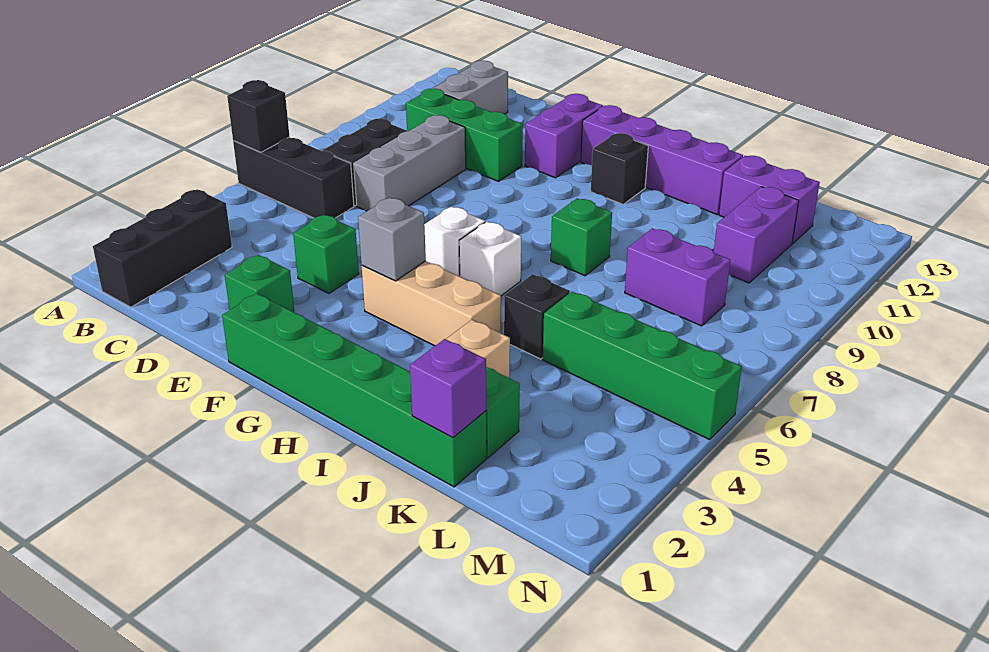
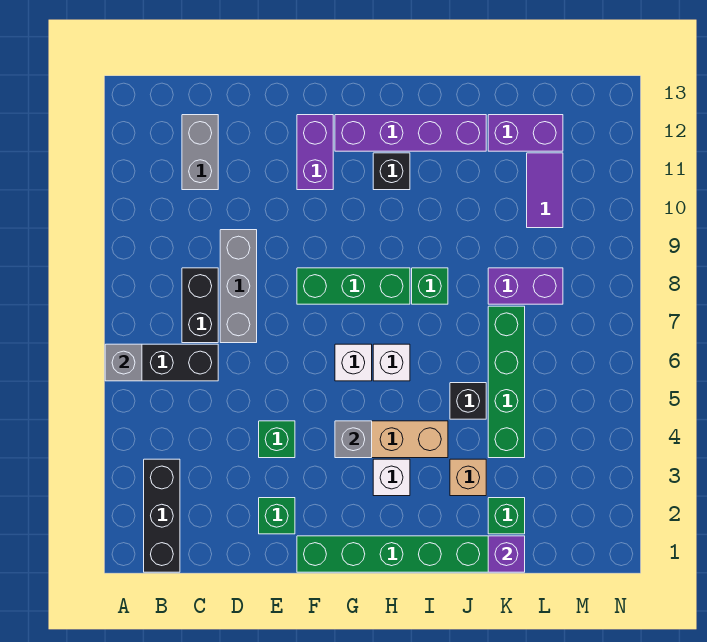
black brick A6 level 2 -> grey brick A6 level 2
green brick C10:E10 level 1 -> green brick F8:H8 level 1
none -> white brick H3 level 1
green brick K5:N5 level 1 -> green brick K4:K7 level 1
purple brick L10:L11 level 1 -> purple tile L10:L11 level 1

